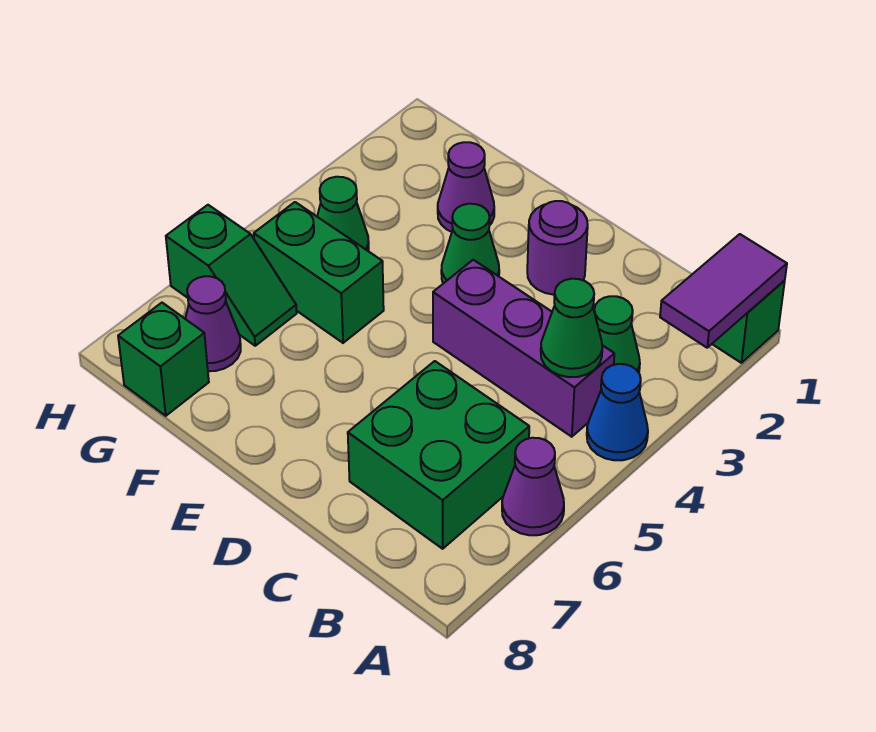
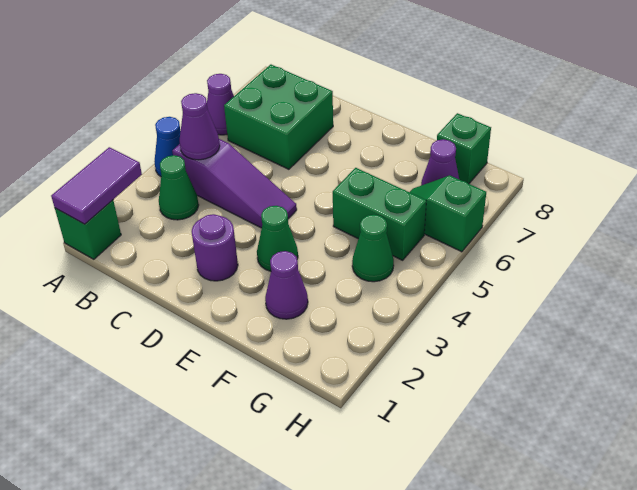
purple brick B4:D4 level 1 -> purple slope B4:D4 level 1 top B
green cone B4 level 2 -> purple cone B4 level 2

